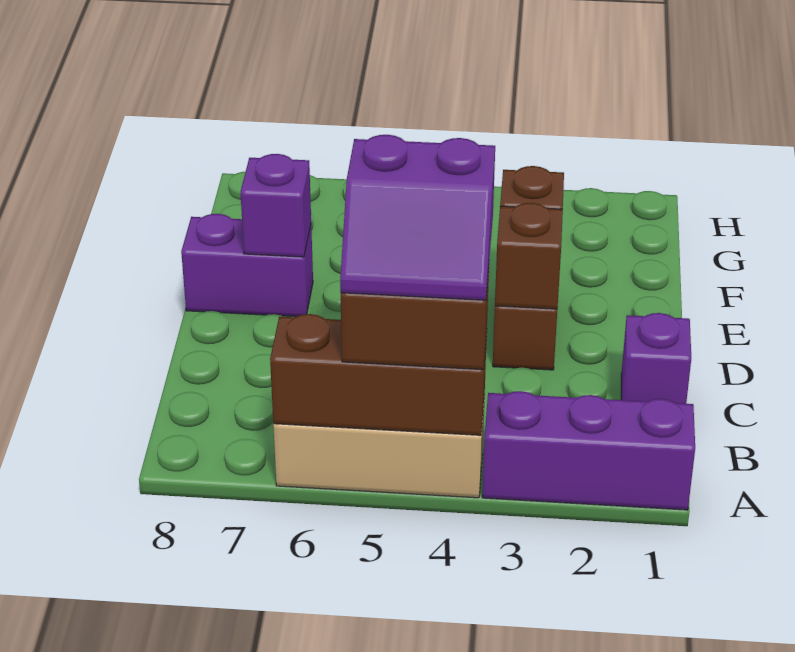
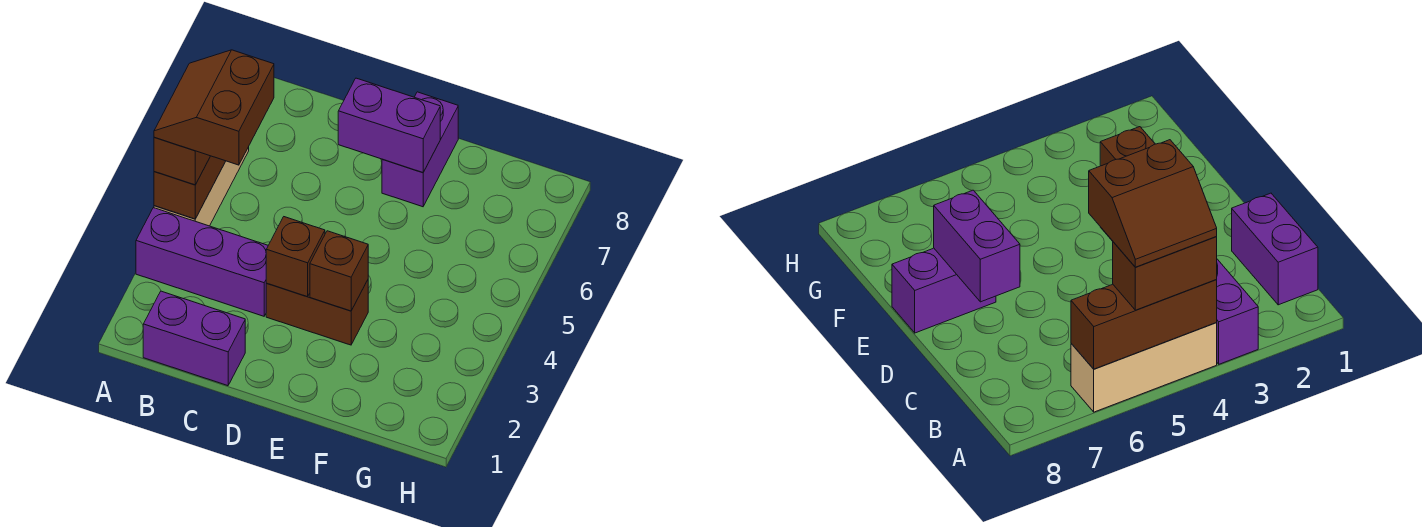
purple brick A1:A3 level 1 -> purple brick A3:C3 level 1
purple slope A4:B5 level 4 top B -> brown slope A4:B5 level 4 top B
purple brick C1 level 1 -> purple brick B1:C1 level 1
purple brick E7 level 2 -> purple brick D7:E7 level 2

